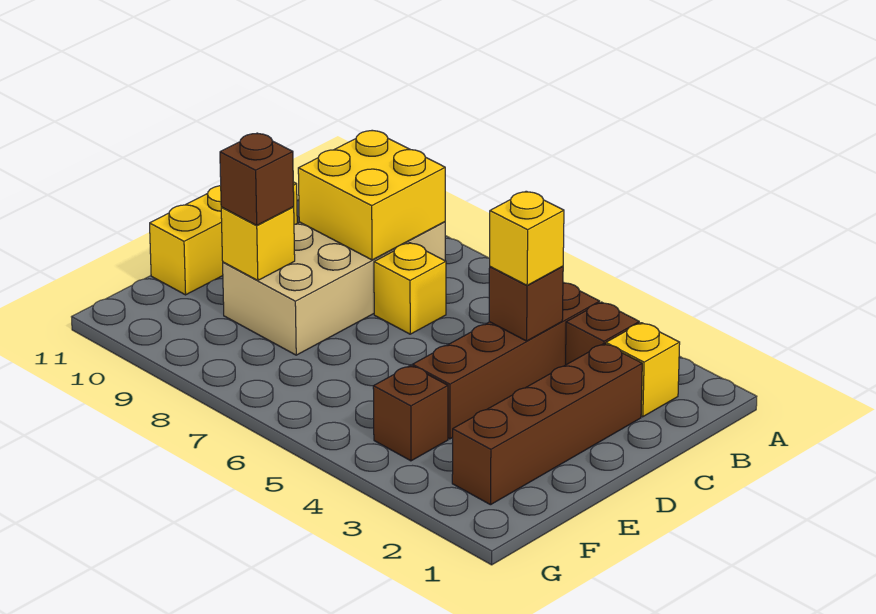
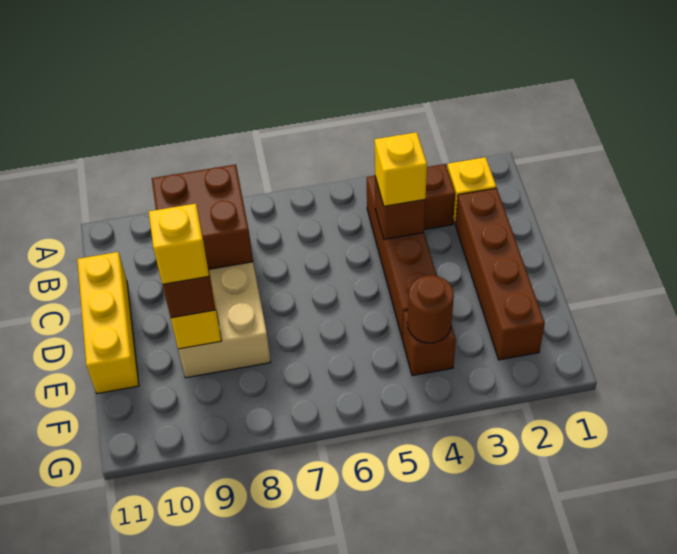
yellow brick B8:C9 level 2 -> brown brick B8:C9 level 2
yellow brick C7 level 1 -> yellow brick E9 level 4
none -> brown round brick F4 level 2

